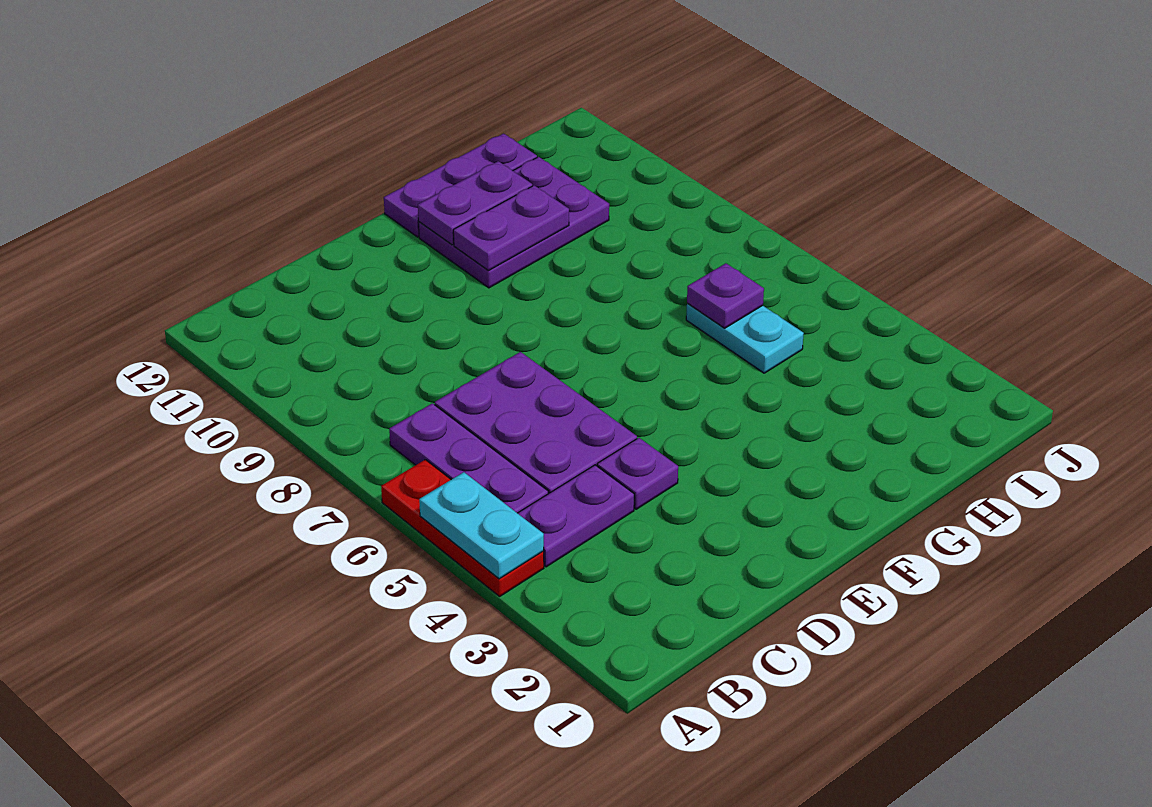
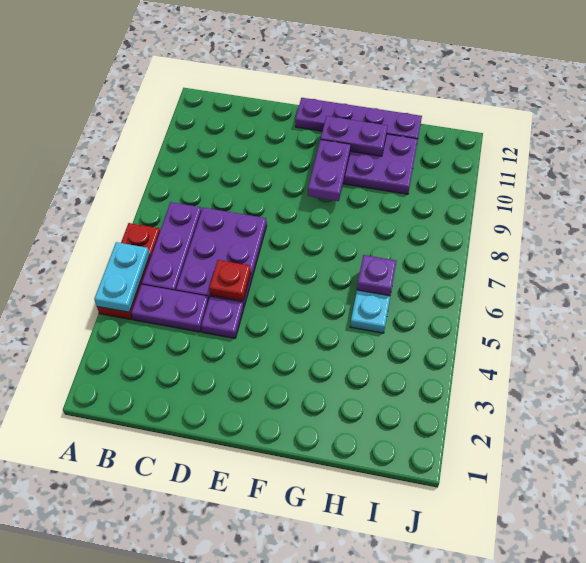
none -> red plate D5 level 2
purple plate F10:G10 level 2 -> purple plate F9:F10 level 2
purple plate F12:H12 level 1 -> purple plate E12:H12 level 1

